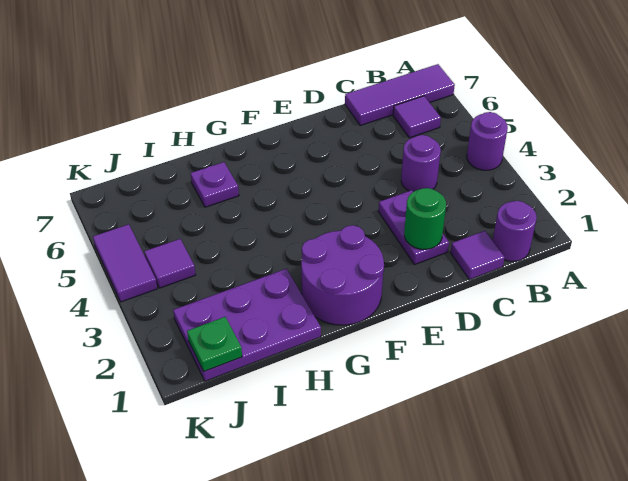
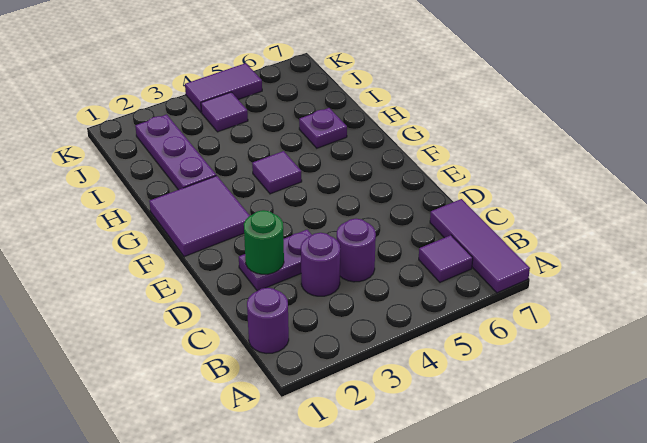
purple round brick A4 level 1 -> purple round brick C3 level 1
purple tile C1 level 1 -> purple tile G4 level 1
purple round brick F1:G2 level 1 -> purple tile F1:G2 level 1
purple plate H1:J2 level 1 -> purple plate H2:J2 level 1
green plate J1 level 2 -> none

